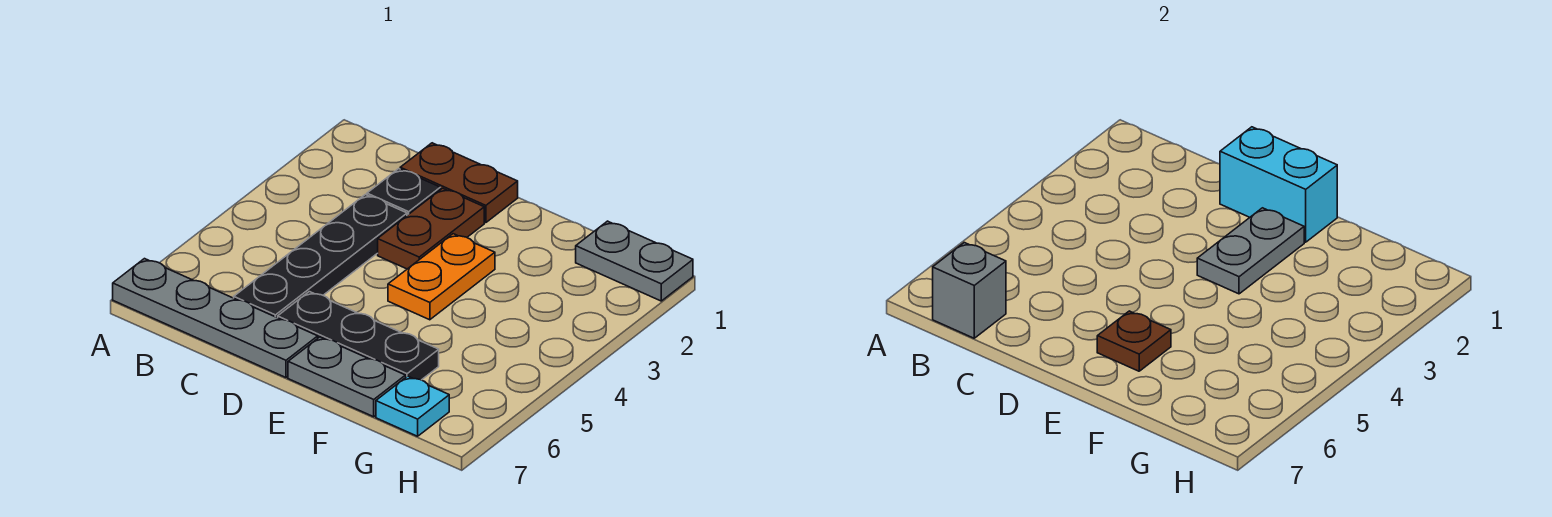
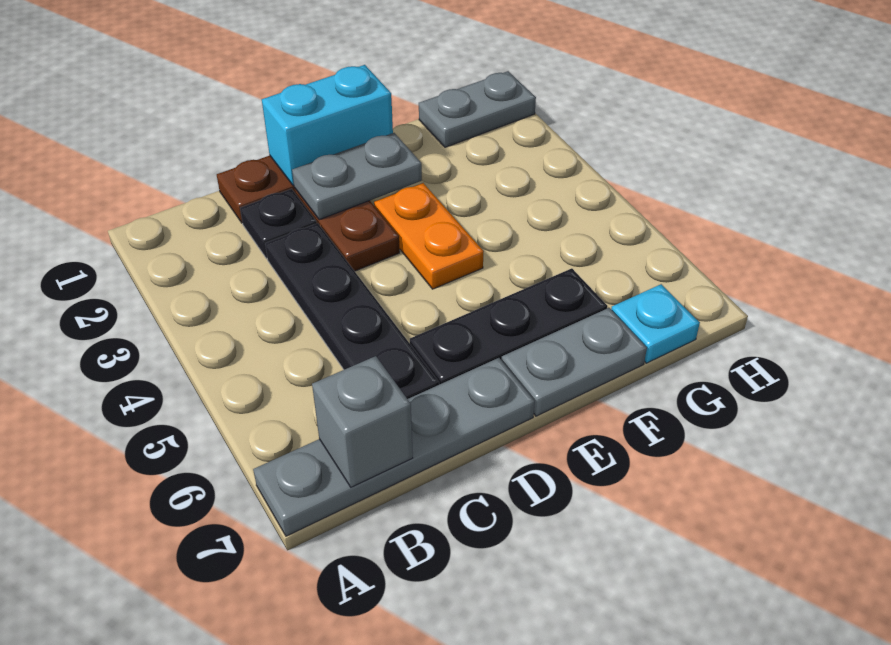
grey plate E2:E3 level 2 -> grey plate D2:E2 level 2
brown plate E6 level 2 -> none

